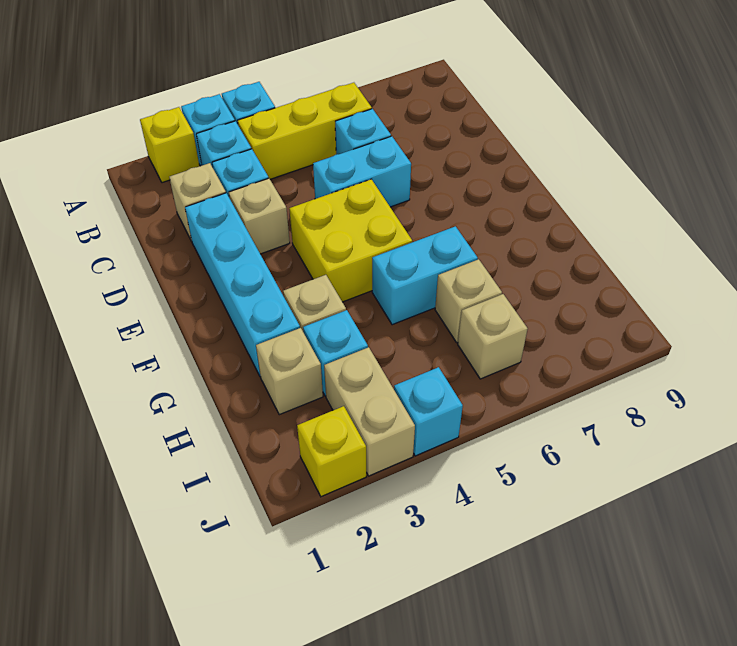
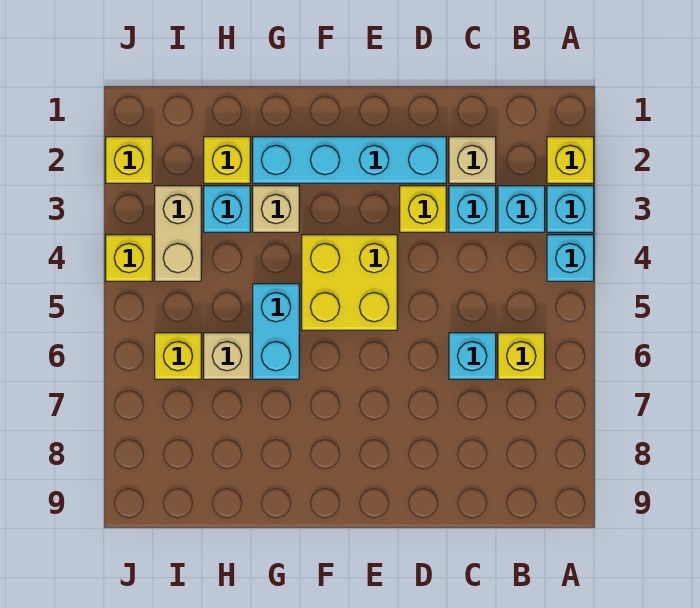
yellow brick B4:B6 level 1 -> yellow brick B6 level 1
tan brick D3 level 1 -> yellow brick D3 level 1
cyan brick D5:D6 level 1 -> none
tan brick H2 level 1 -> yellow brick H2 level 1
tan brick I3:J3 level 1 -> tan brick I3:I4 level 1
tan brick I6 level 1 -> yellow brick I6 level 1
cyan brick J4 level 1 -> yellow brick J4 level 1

